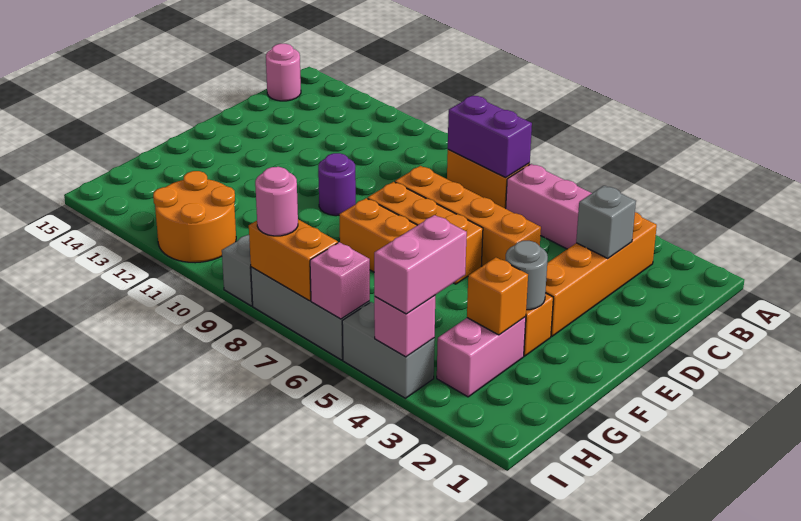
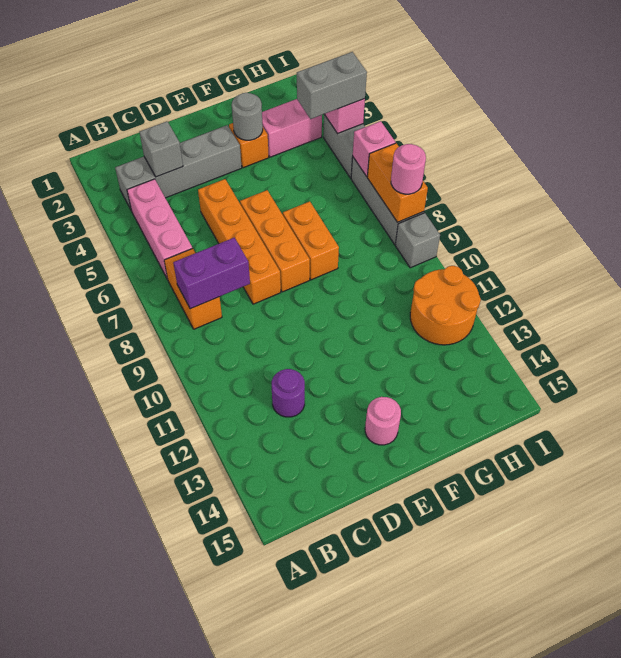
orange brick B3:E3 level 1 -> grey brick B3:E3 level 1
purple brick B7:B8 level 2 -> purple brick B8:C8 level 2
pink round brick B15 level 1 -> pink round brick E14 level 1
purple round brick E10 level 1 -> purple round brick C12 level 1
orange brick G3 level 2 -> none
pink brick H4:I4 level 3 -> grey brick H4:I4 level 3

